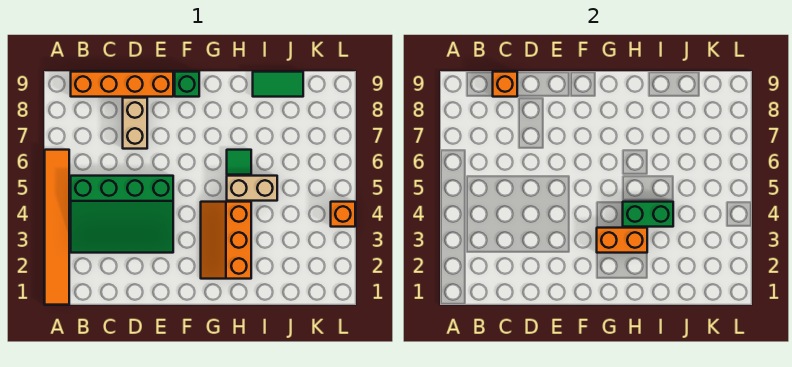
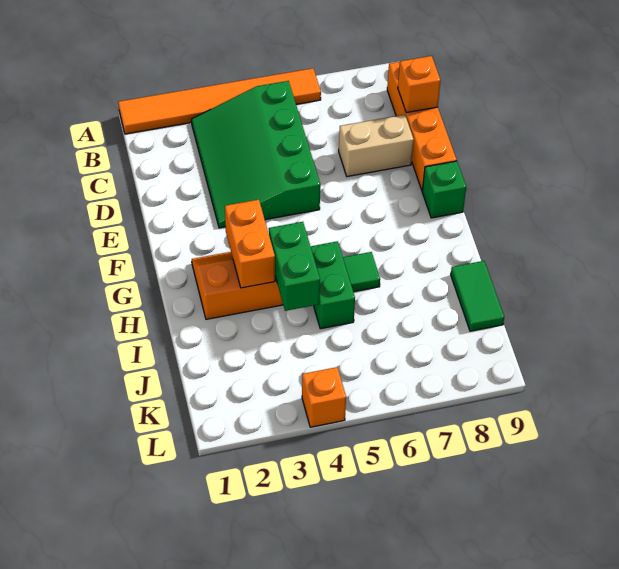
tan brick H5:I5 level 1 -> green brick H5:I5 level 1

